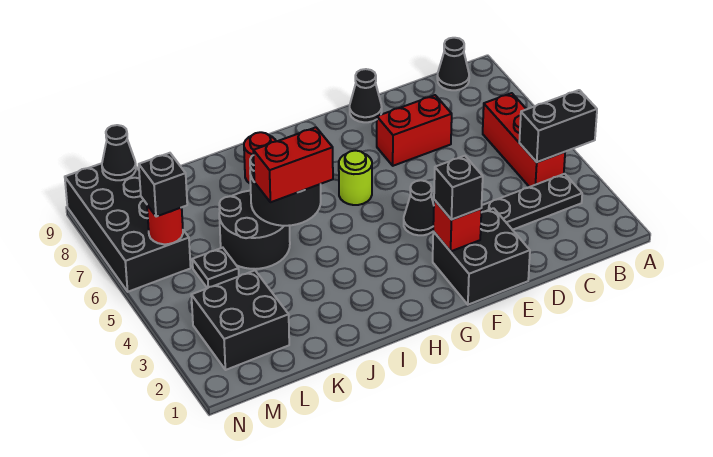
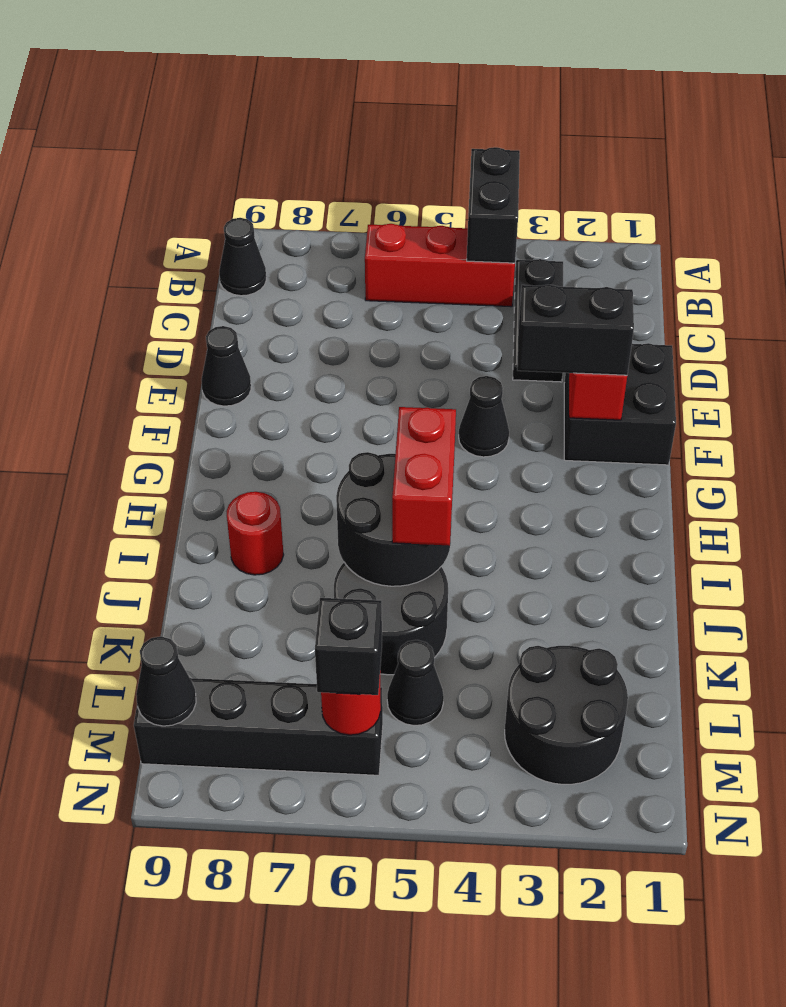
red brick D7:E7 level 1 -> none
black brick F2 level 3 -> black brick F2:F3 level 3
lime round brick G6 level 1 -> none
black brick L2:M3 level 1 -> black round brick L2:M3 level 1
black plate L5 level 1 -> black cone L5 level 1
black brick M6:N9 level 1 -> black brick M6:M9 level 1

